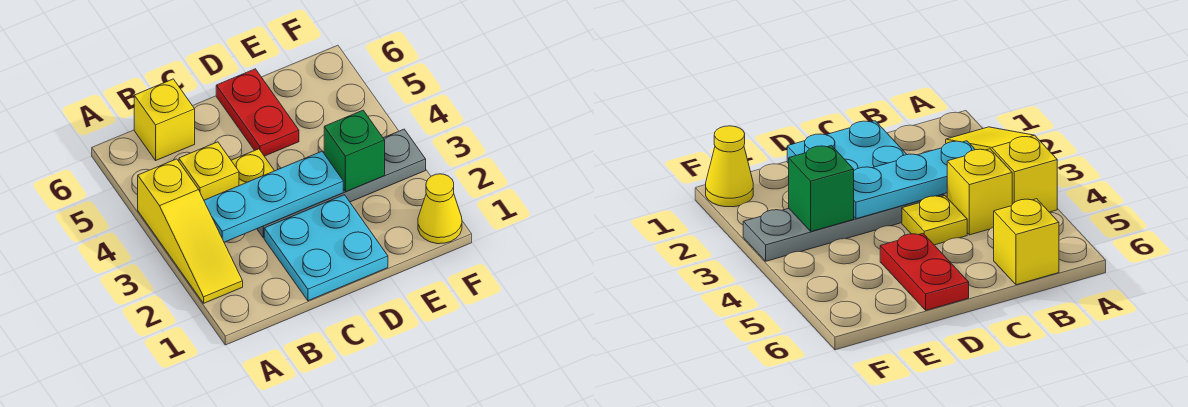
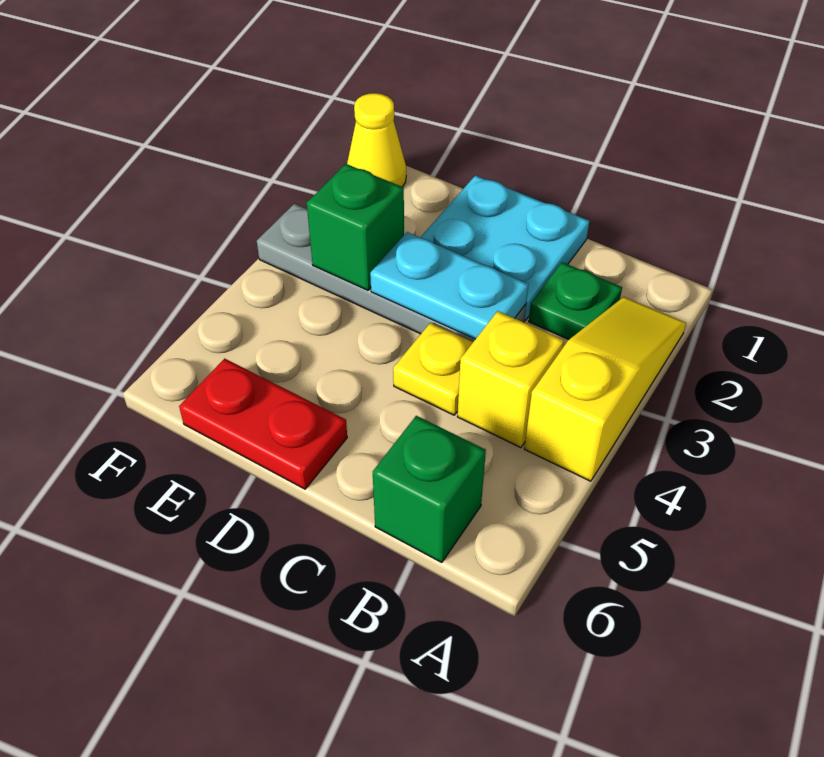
none -> green plate B2 level 1
cyan plate B3:D3 level 2 -> cyan plate C3:D3 level 2
yellow brick B6 level 1 -> green brick B6 level 1
red plate D5:D6 level 1 -> red plate D6:E6 level 1

